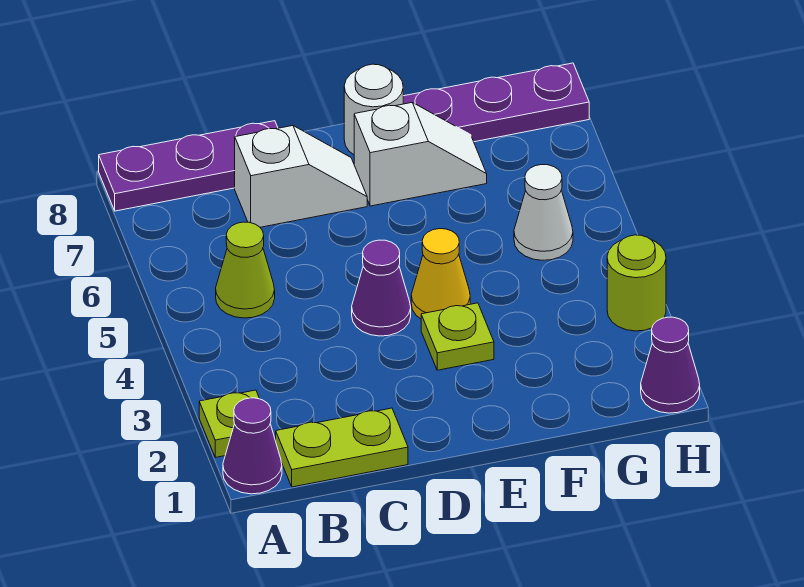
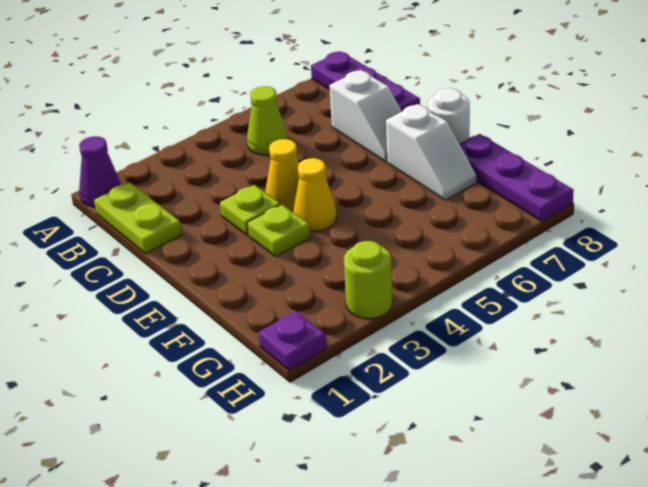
lime plate A2 level 1 -> lime plate D3 level 1
purple cone D4 level 1 -> yellow cone D4 level 1
white cone G5 level 1 -> none
purple cone H1 level 1 -> purple plate H1 level 1

